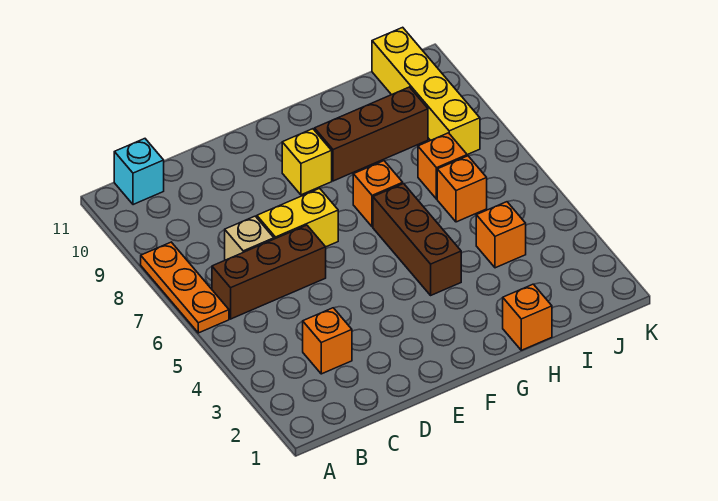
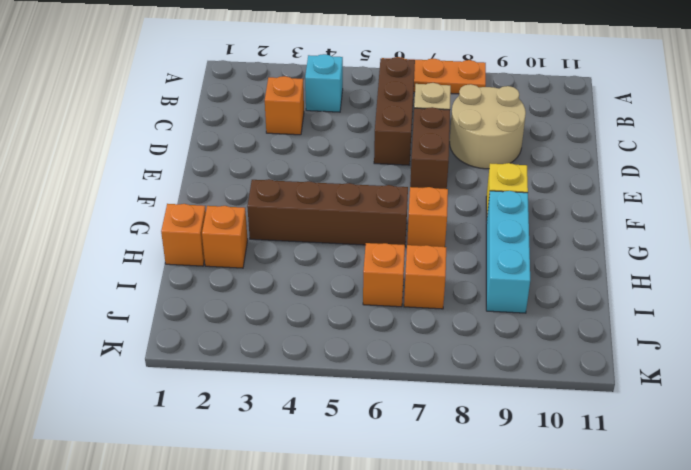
cyan brick B11 level 1 -> cyan brick B4 level 1
none -> tan round brick C8:D9 level 1
yellow brick D7:E7 level 1 -> brown brick D7:E7 level 1
brown brick G4:G6 level 1 -> brown brick G3:G6 level 1
brown brick G9:I9 level 1 -> cyan brick G9:I9 level 1
orange brick I4 level 1 -> orange brick H2 level 1
yellow brick J8:J11 level 1 -> none

